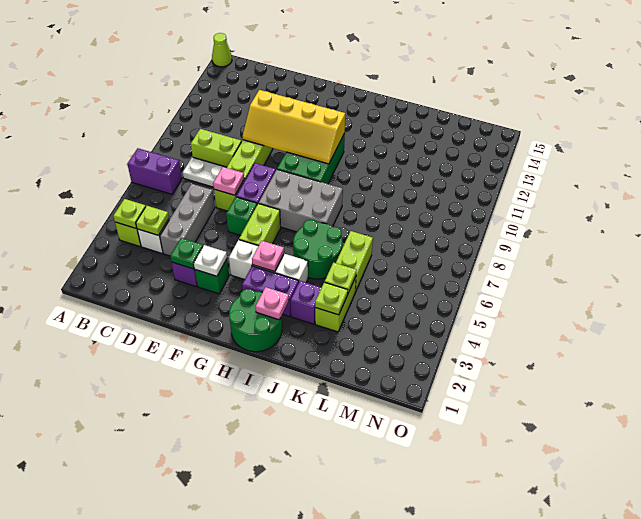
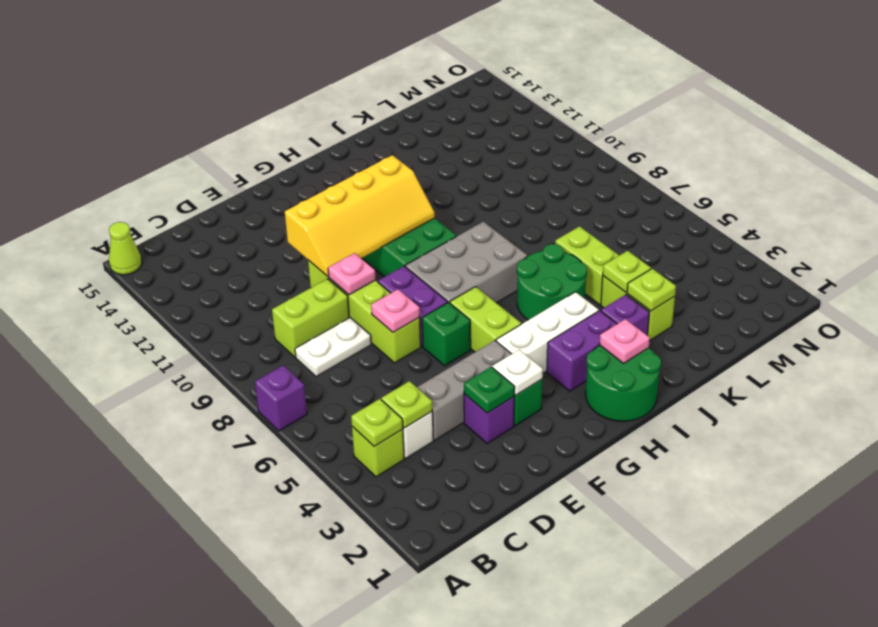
purple brick A7:B7 level 1 -> purple brick A7 level 1
grey brick D4:D6 level 1 -> grey brick D4:F4 level 1
pink plate H4 level 2 -> pink plate E9 level 2

